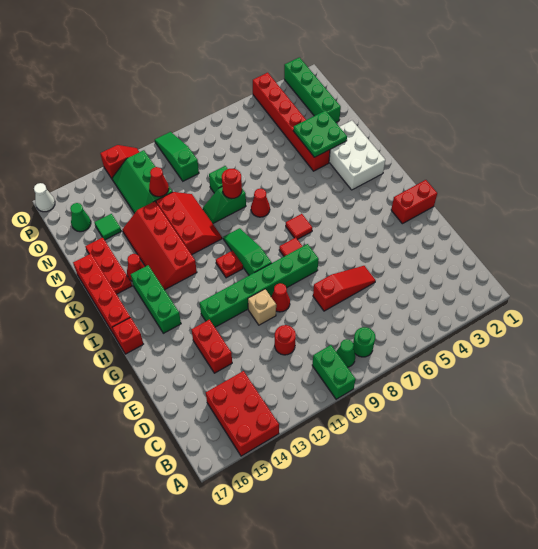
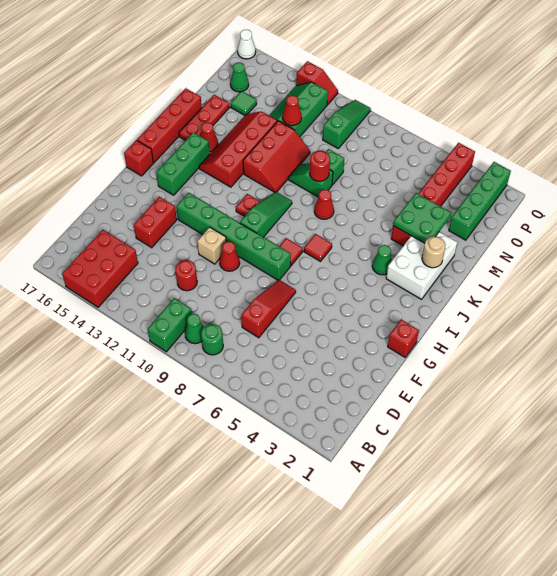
red slope E6:E8 level 1 top 8 -> red slope D7:F7 level 1 top D
red brick G1:G2 level 1 -> red brick G1 level 1
none -> green cone J4 level 1
none -> tan round brick K2 level 2

